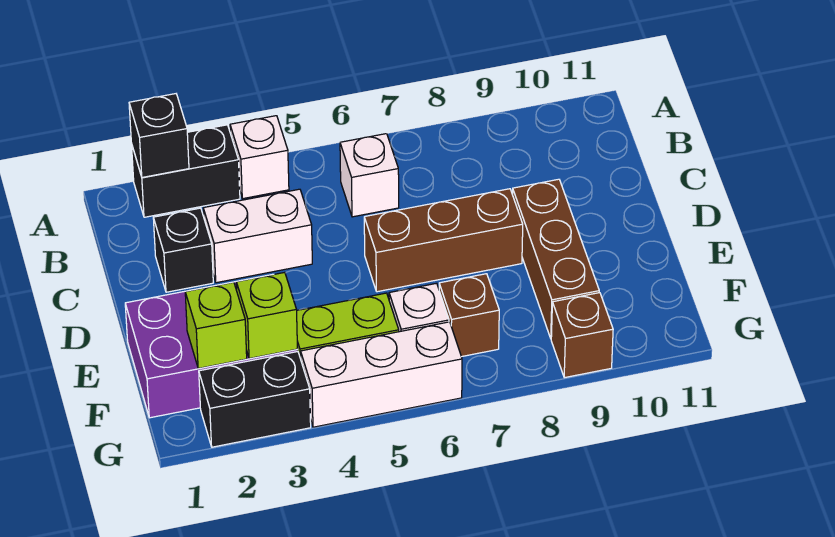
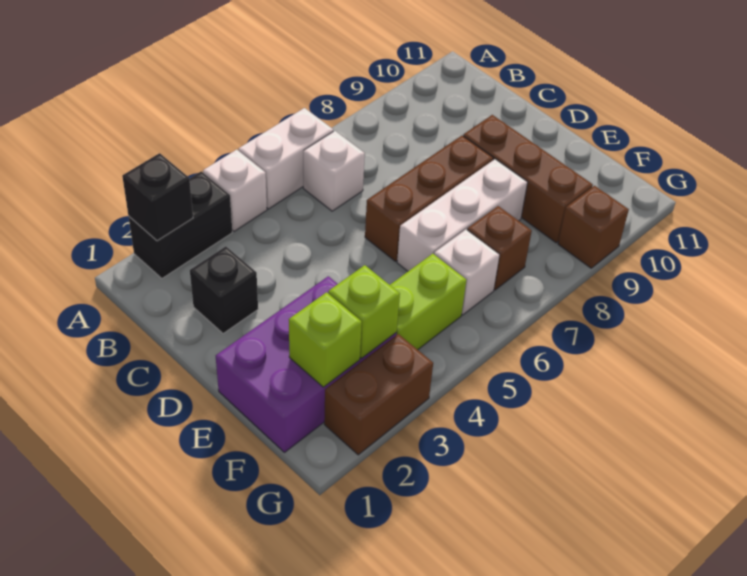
white brick C3:C4 level 1 -> white brick A5:A6 level 1
black brick G2:G3 level 1 -> brown brick G2:G3 level 1
white brick G4:G6 level 1 -> white brick E6:E8 level 1

